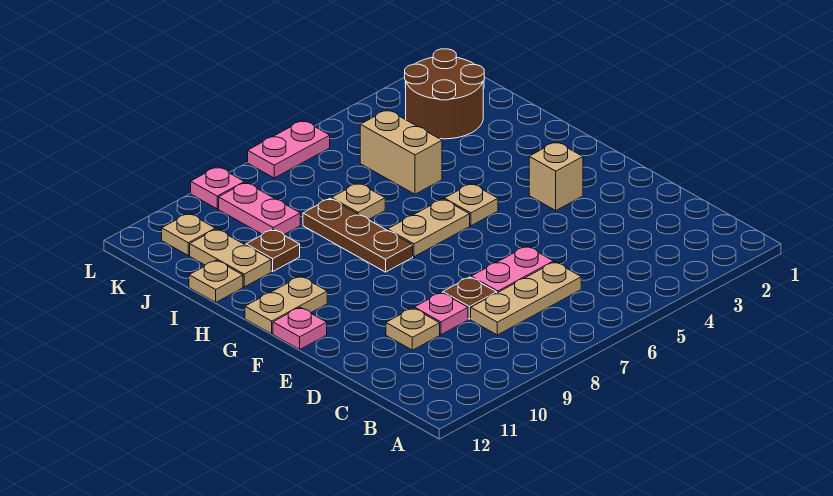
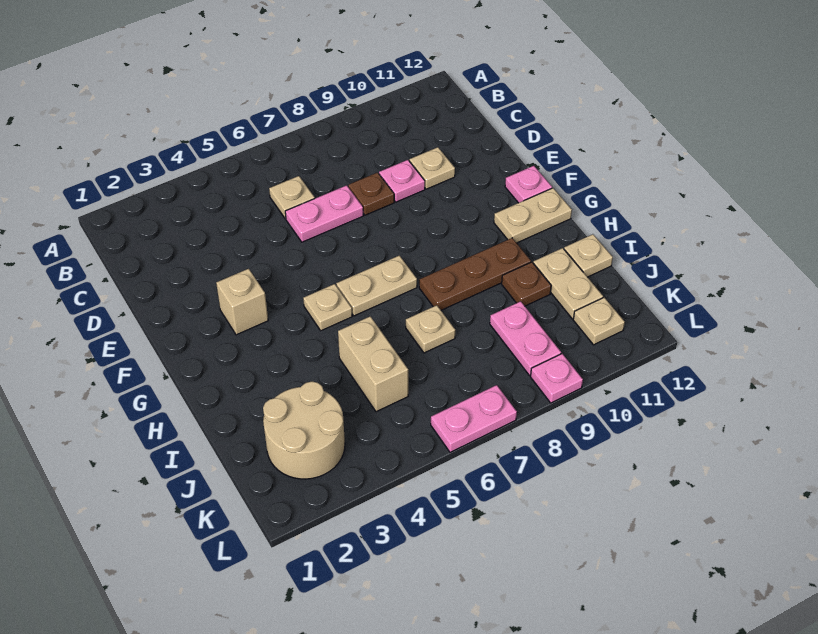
tan plate C6:C8 level 1 -> tan plate C6 level 1
brown plate G8:I8 level 1 -> brown plate H8:H10 level 1
brown round brick J2:K3 level 1 -> tan round brick J2:K3 level 1

